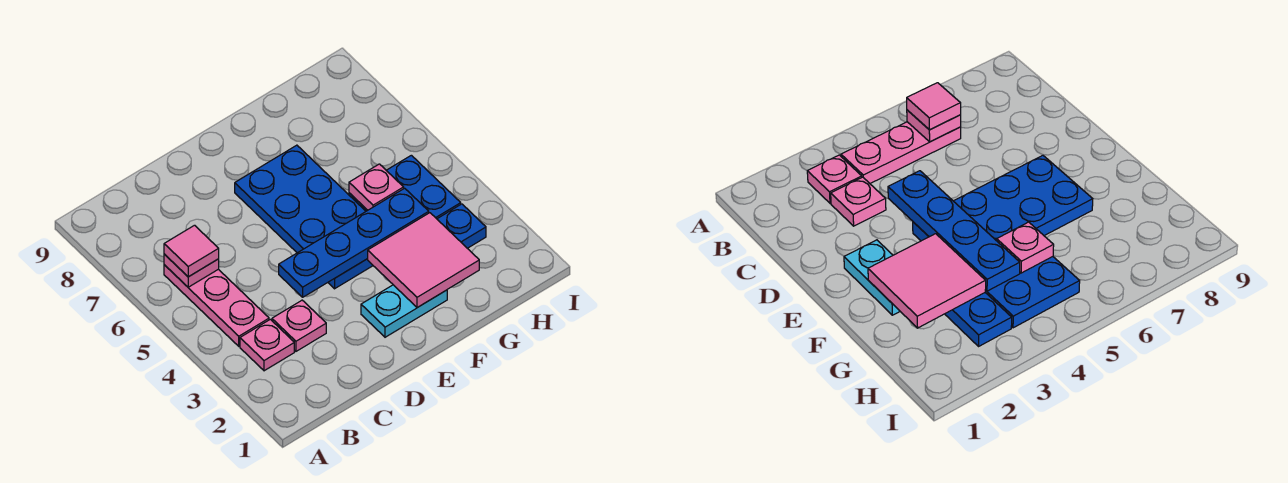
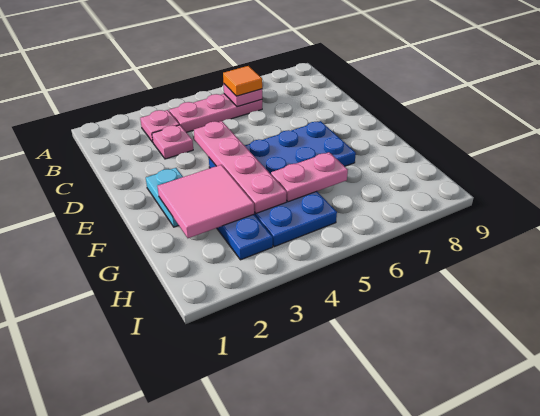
pink tile B6 level 3 -> orange tile B6 level 3
blue plate D4:G4 level 2 -> pink plate D4:G4 level 2
pink plate G5 level 2 -> pink plate G5:G6 level 2

